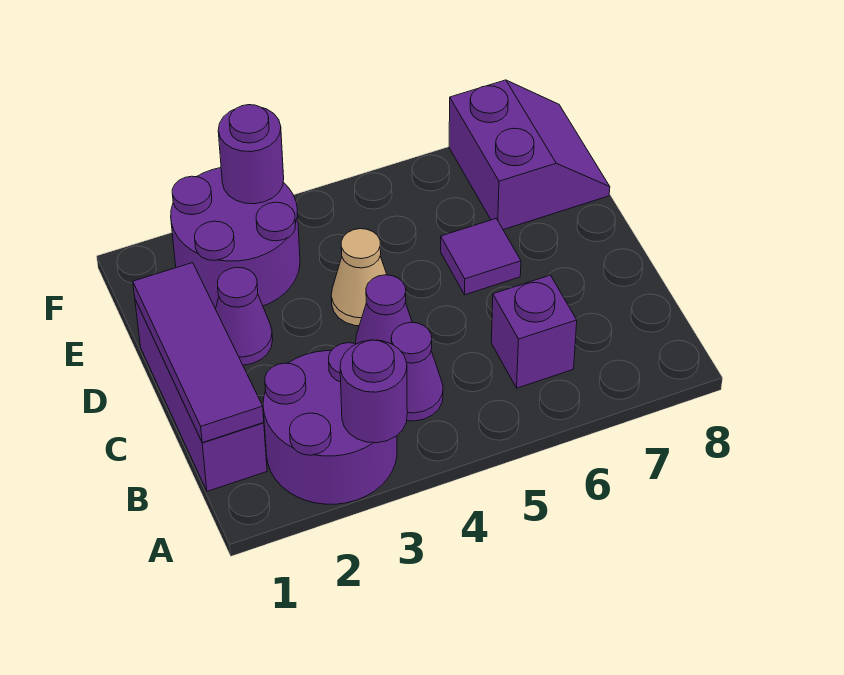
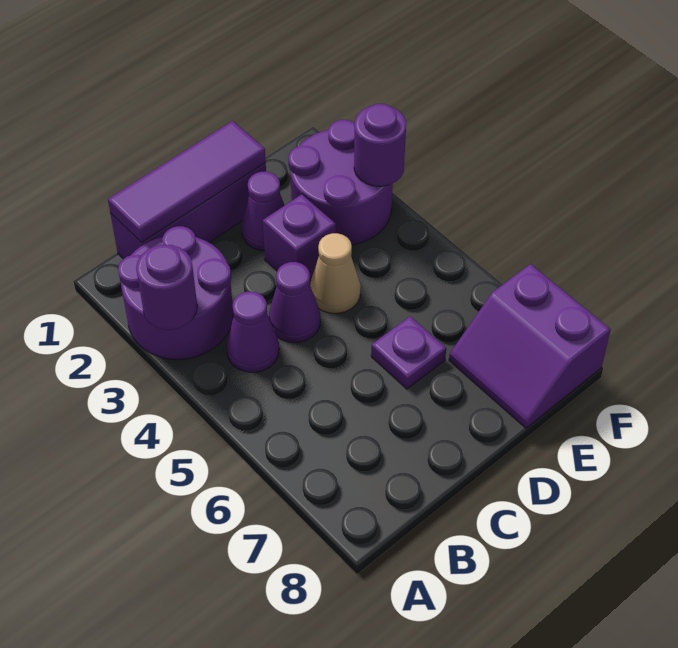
purple brick B6 level 1 -> purple brick D3 level 1
purple tile D6 level 1 -> purple plate D6 level 1
purple slope E7:F8 level 1 top 7 -> purple slope E7:F8 level 1 top F

